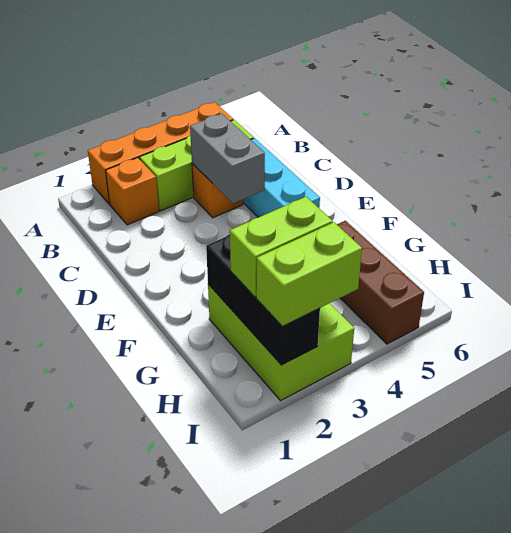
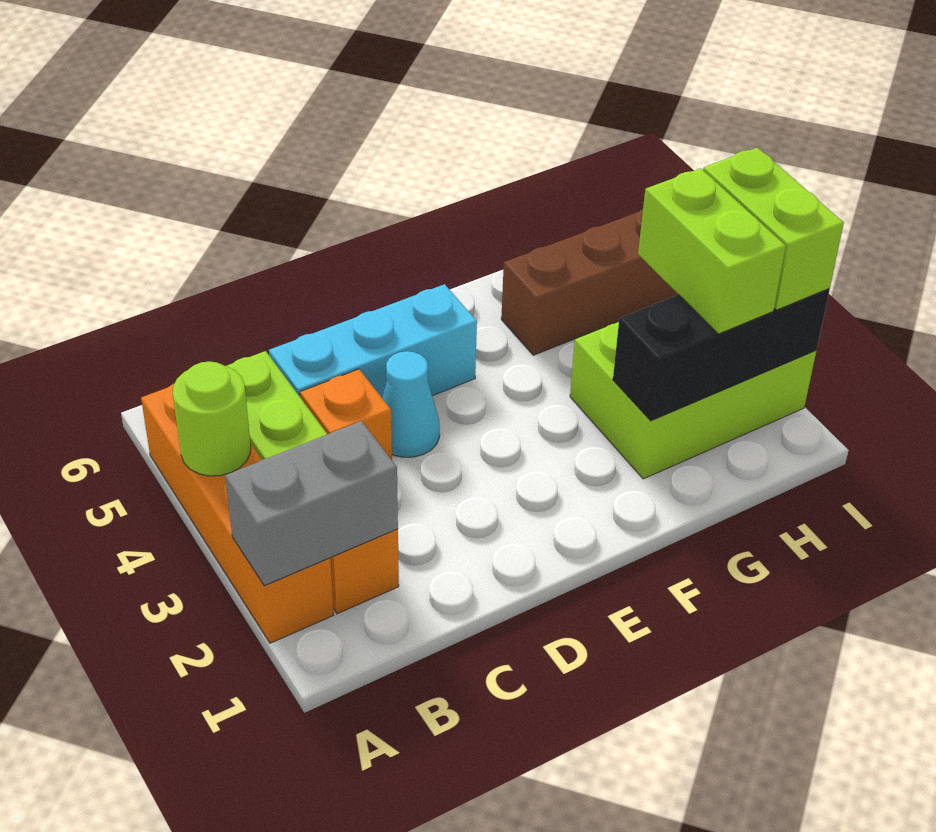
none -> lime round brick A4 level 2
grey brick C4:D4 level 2 -> grey brick A2:B2 level 2
none -> cyan cone D4 level 1

